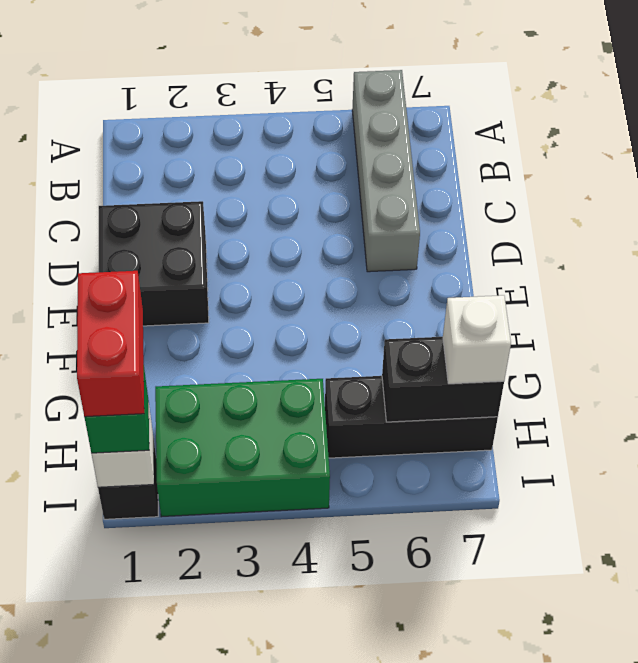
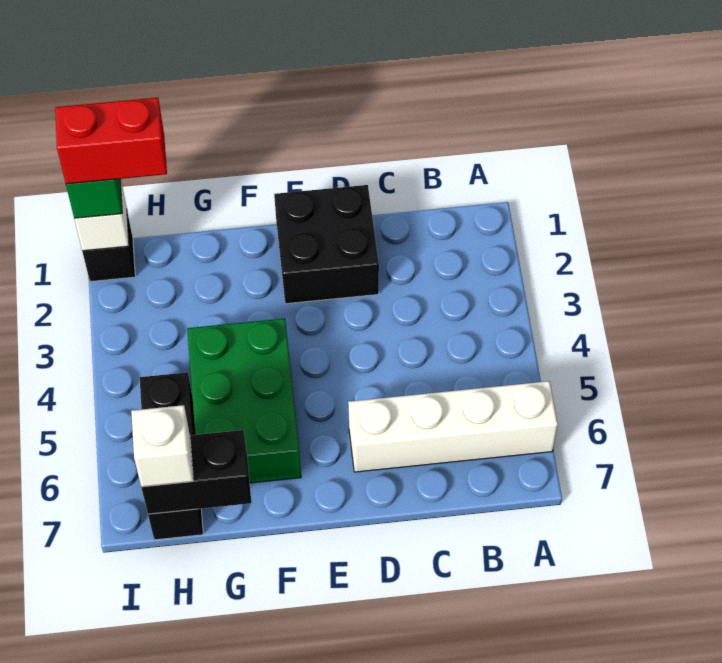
grey brick A6:D6 level 1 -> white brick A6:D6 level 1
green brick H2:I4 level 1 -> green brick F4:G6 level 1
black brick H6:H7 level 2 -> black brick G7:H7 level 2

